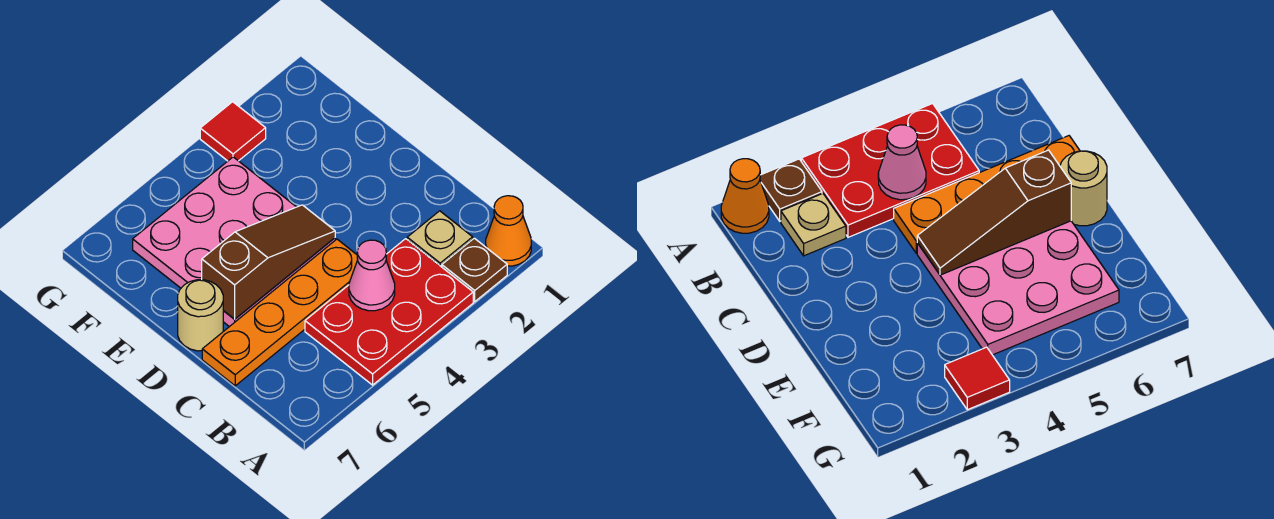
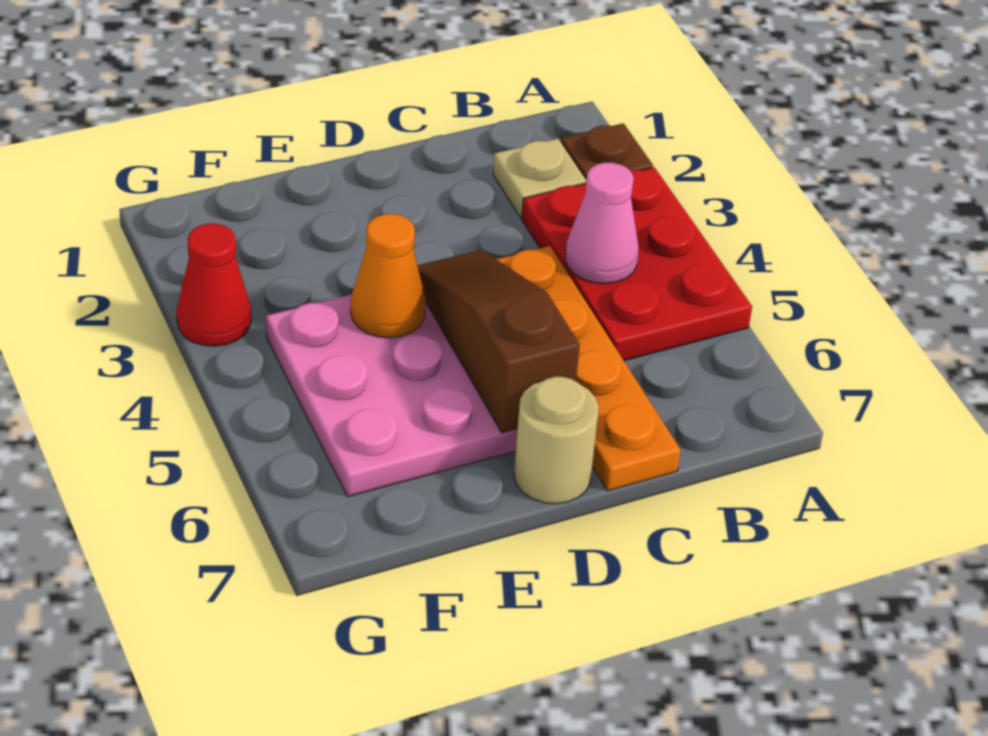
orange cone A1 level 1 -> orange cone E4 level 2
red tile G3 level 1 -> red cone G3 level 1

